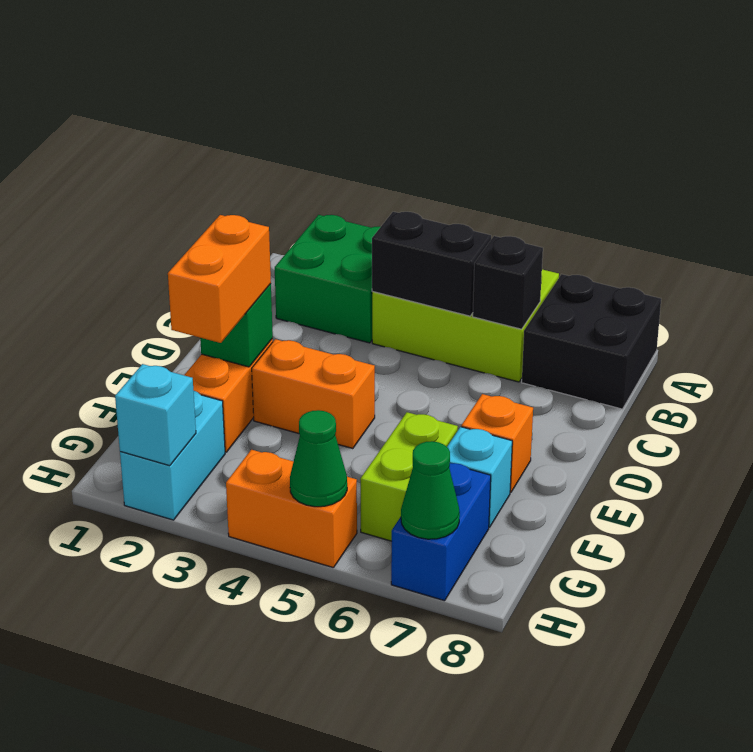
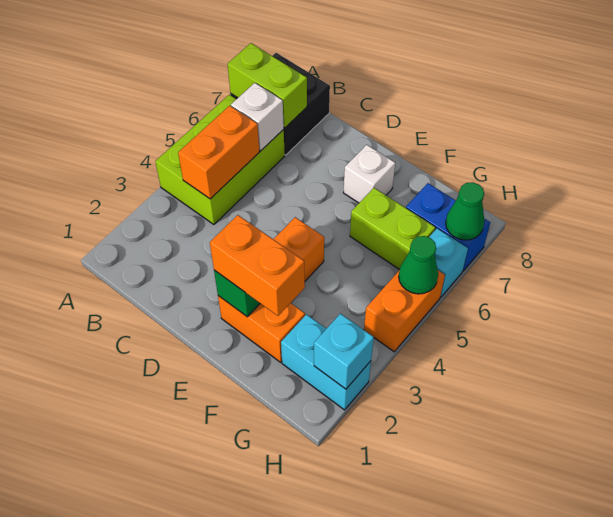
green brick A2:B3 level 1 -> none
none -> lime brick A7:B7 level 2
black brick B4:B5 level 2 -> orange brick B4:B5 level 2
black brick B6 level 2 -> white brick B6 level 2
orange brick E7 level 1 -> white brick E7 level 1
cyan brick F7 level 1 -> cyan brick H6 level 1

